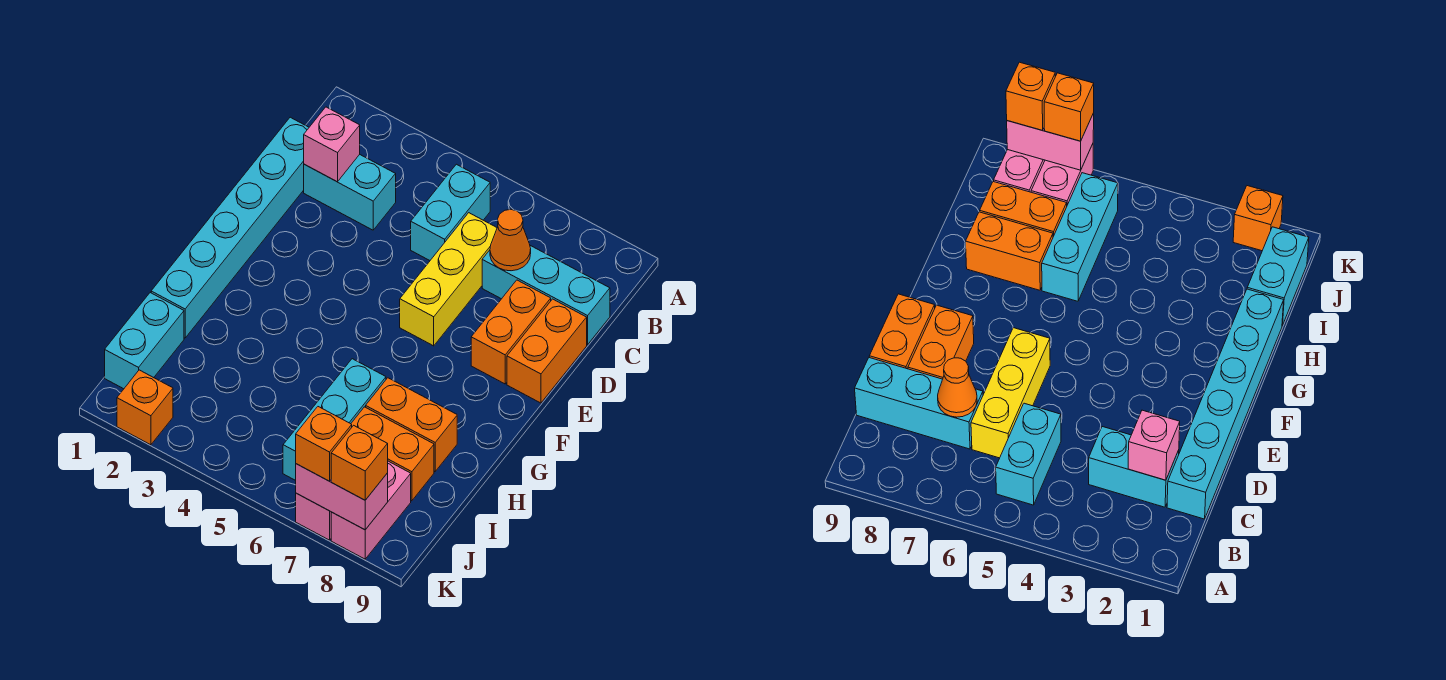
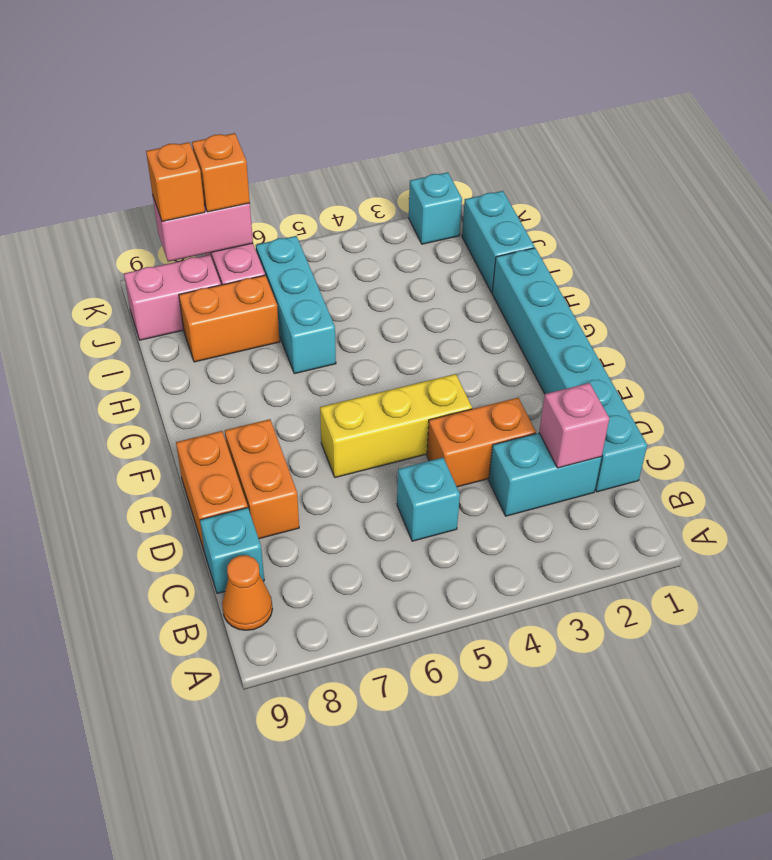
cyan brick B5:C5 level 1 -> cyan brick C5 level 1
yellow brick C6:E6 level 1 -> yellow brick E4:E6 level 1
cyan brick C7:C9 level 1 -> cyan brick C9 level 1
orange cone C7 level 2 -> orange cone B9 level 1
orange brick H7:H8 level 1 -> orange brick D3:D4 level 1
pink brick J8:K8 level 1 -> pink brick J8:J9 level 1
orange brick K2 level 1 -> cyan brick K2 level 1

